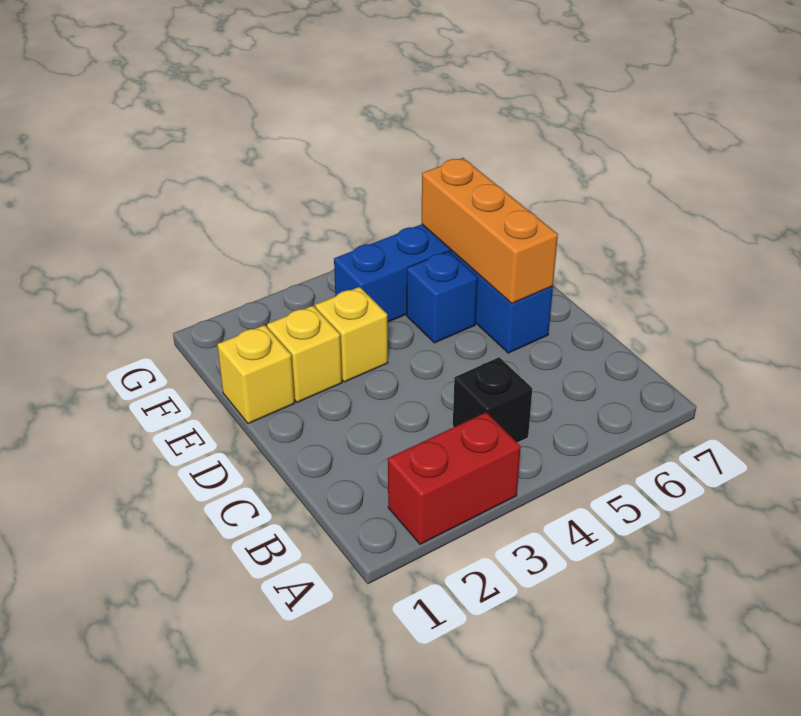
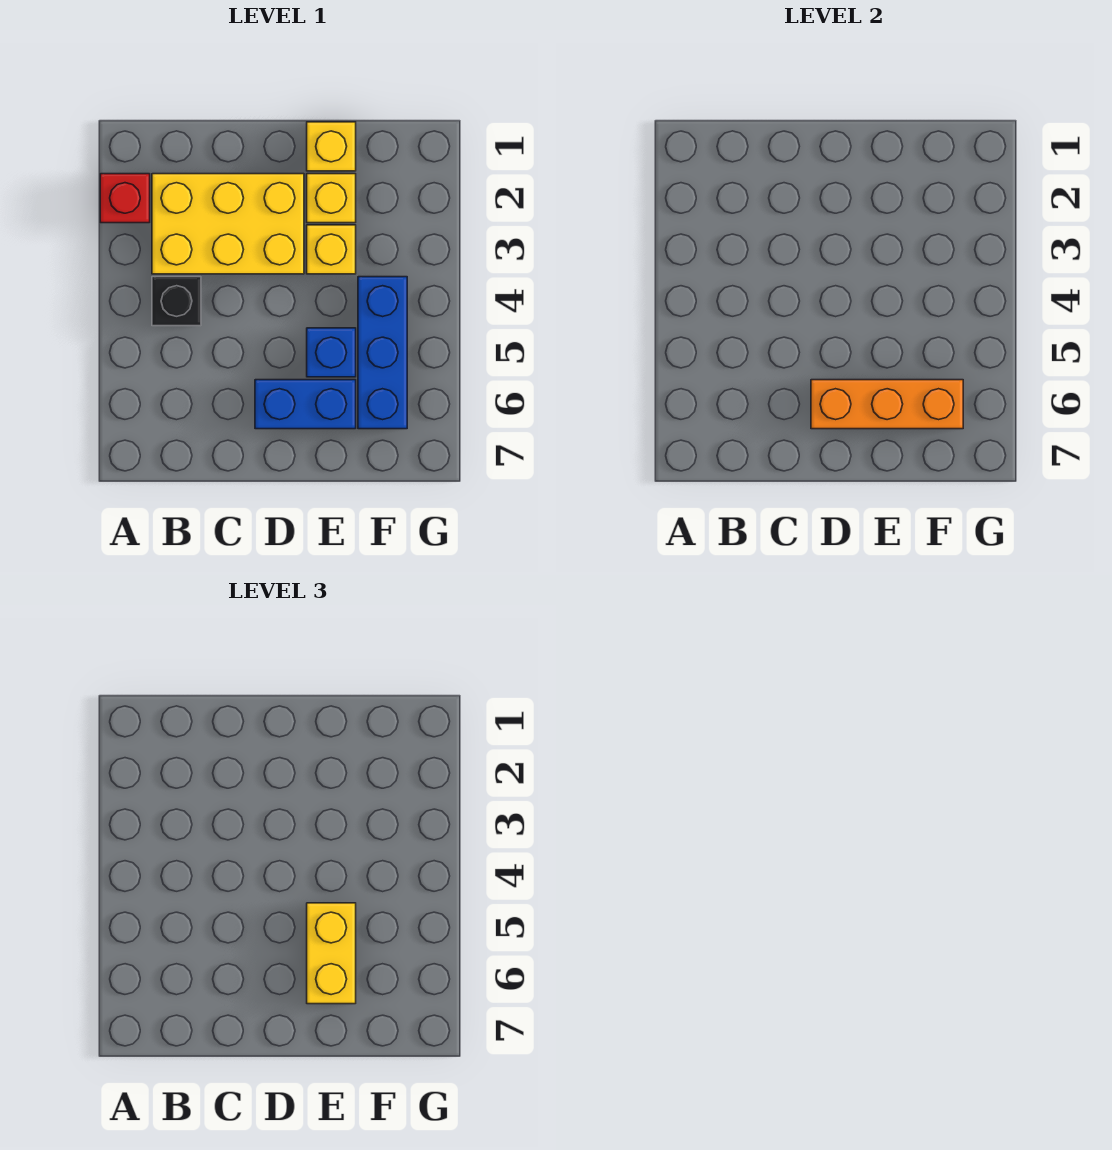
red brick A2:A3 level 1 -> red brick A2 level 1
none -> yellow brick B2:D3 level 1
none -> yellow brick E5:E6 level 3

